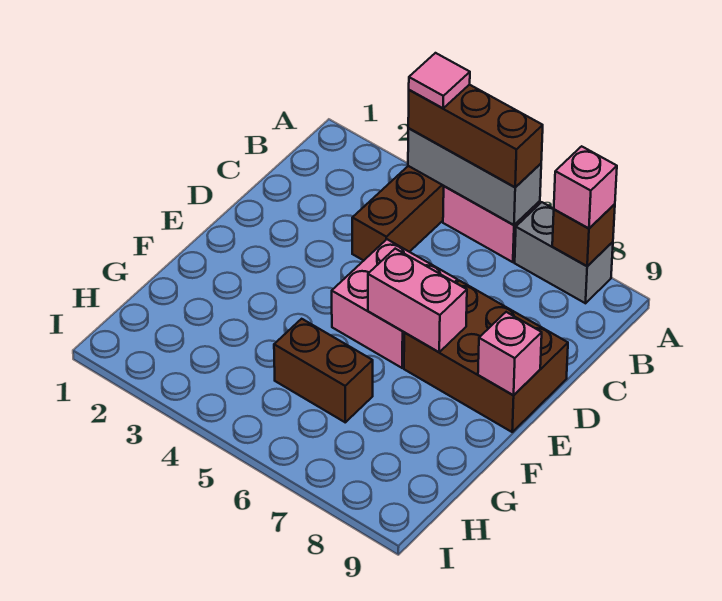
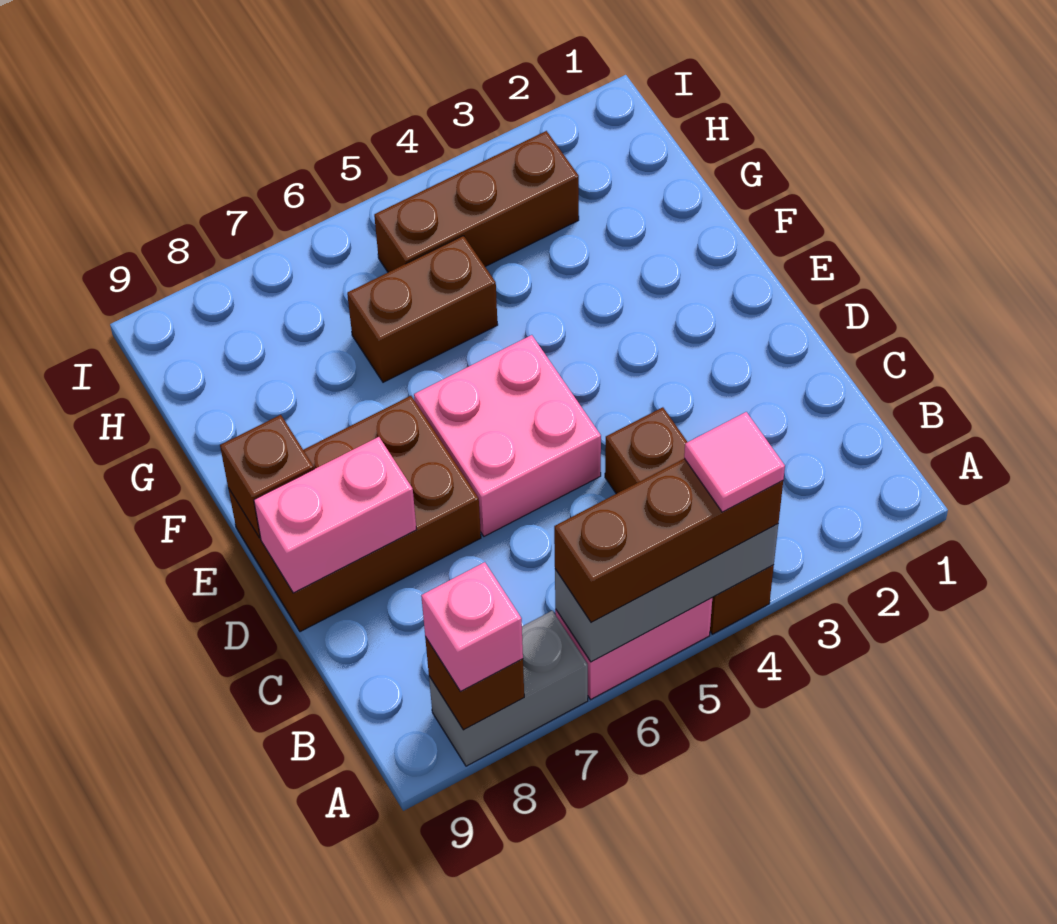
pink brick E6:E7 level 2 -> pink brick D8:D9 level 2
pink brick E9 level 2 -> brown brick E9 level 2
none -> brown brick H3:H5 level 1

